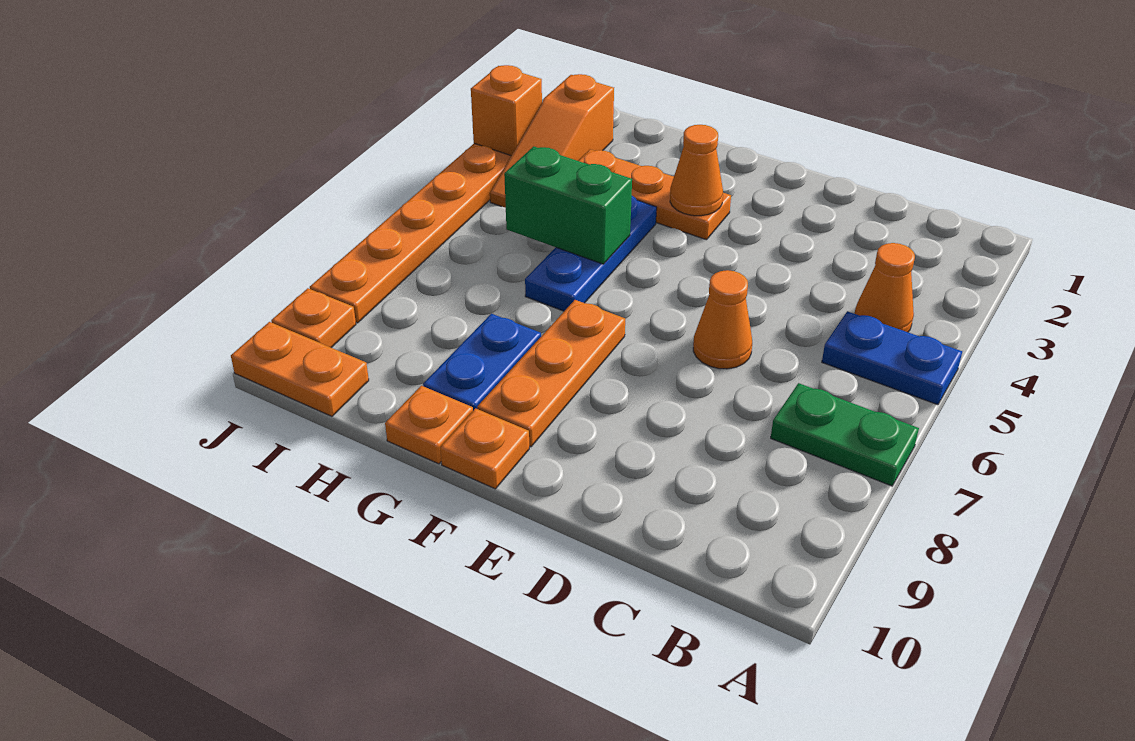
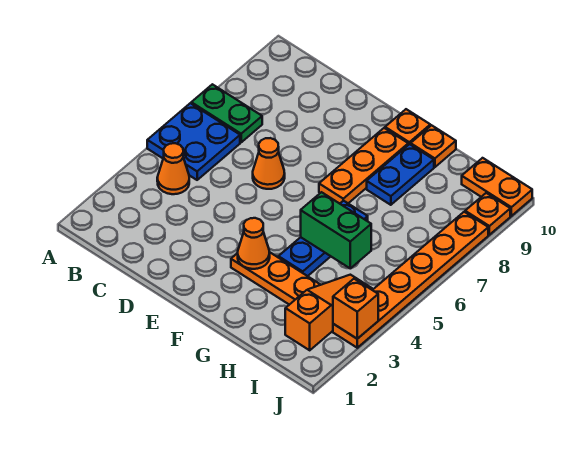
blue plate A5:B5 level 1 -> blue plate A5:B6 level 1

